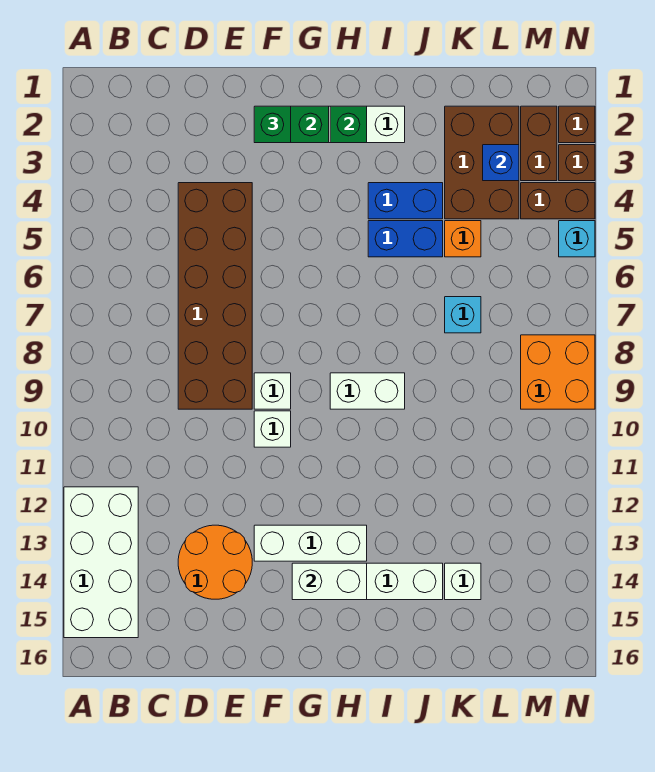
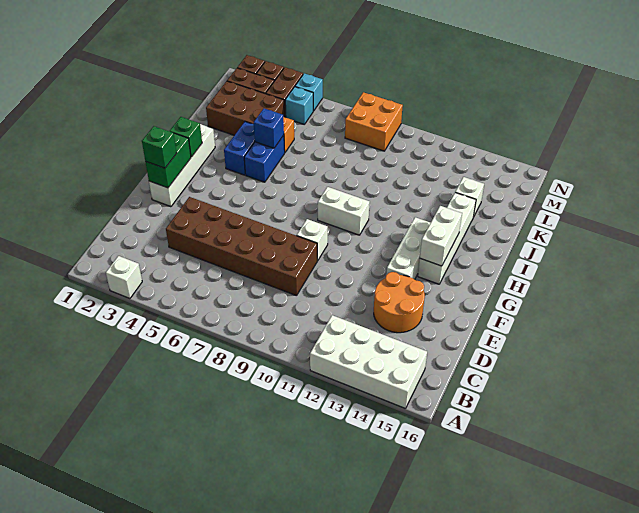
white brick F10 level 1 -> white brick A3 level 1
white brick H9:I9 level 1 -> white brick H9:H10 level 1
cyan brick K7 level 1 -> cyan brick M5 level 1
blue brick L3 level 2 -> blue brick J5 level 2

